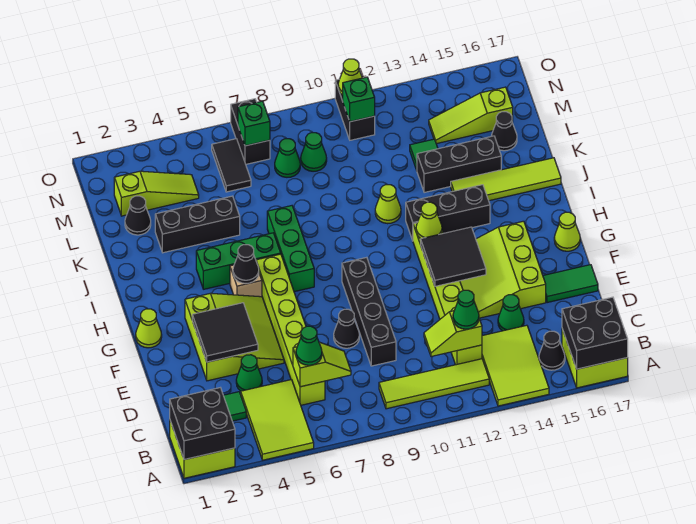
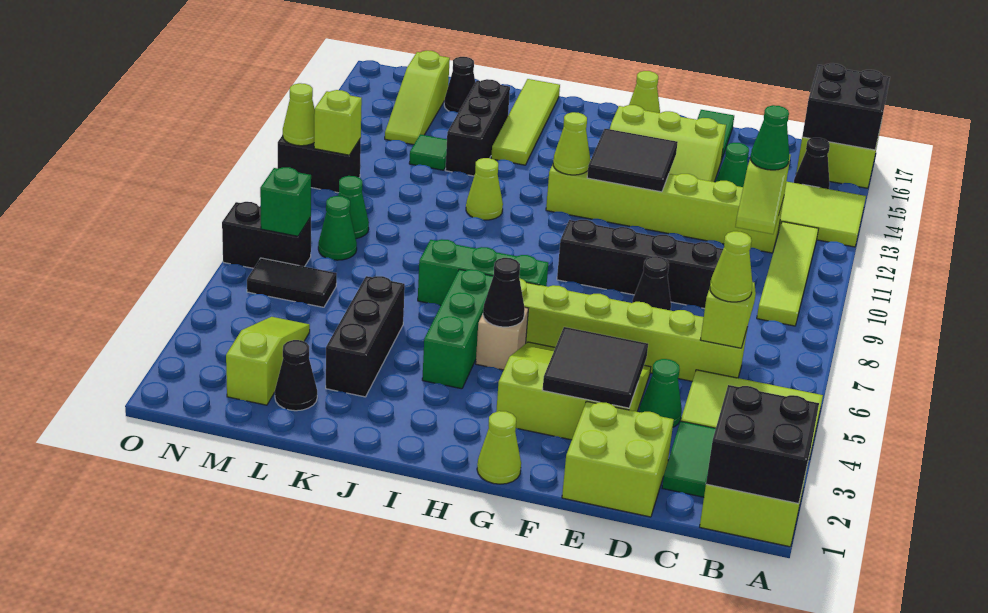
green cone C6 level 3 -> lime cone C6 level 3
none -> lime brick D1:E2 level 1
black brick I12:I14 level 1 -> none
green brick N11 level 2 -> lime brick N11 level 2

